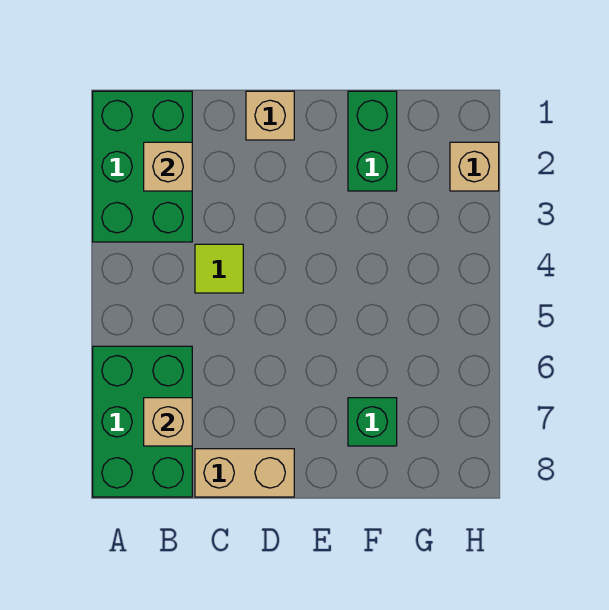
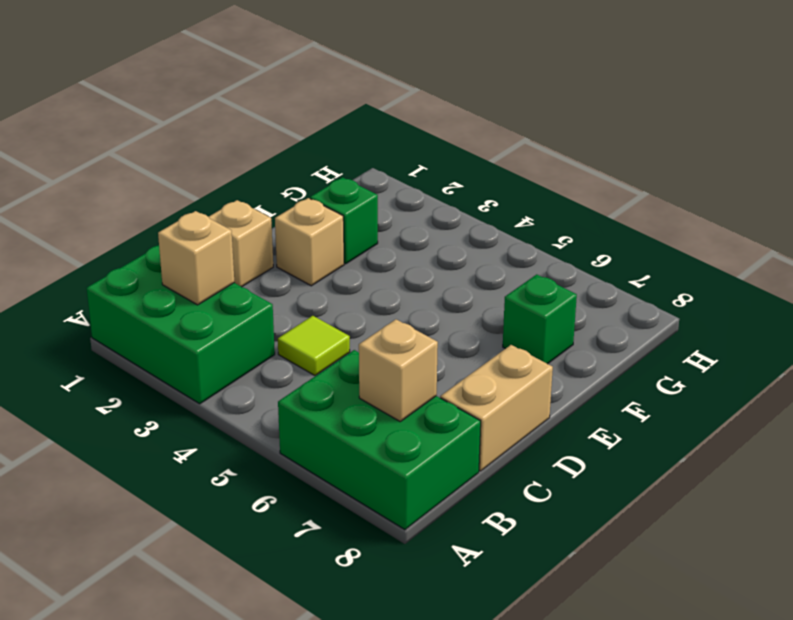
green brick F1:F2 level 1 -> green brick F2 level 1
tan brick H2 level 1 -> tan brick E2 level 1

